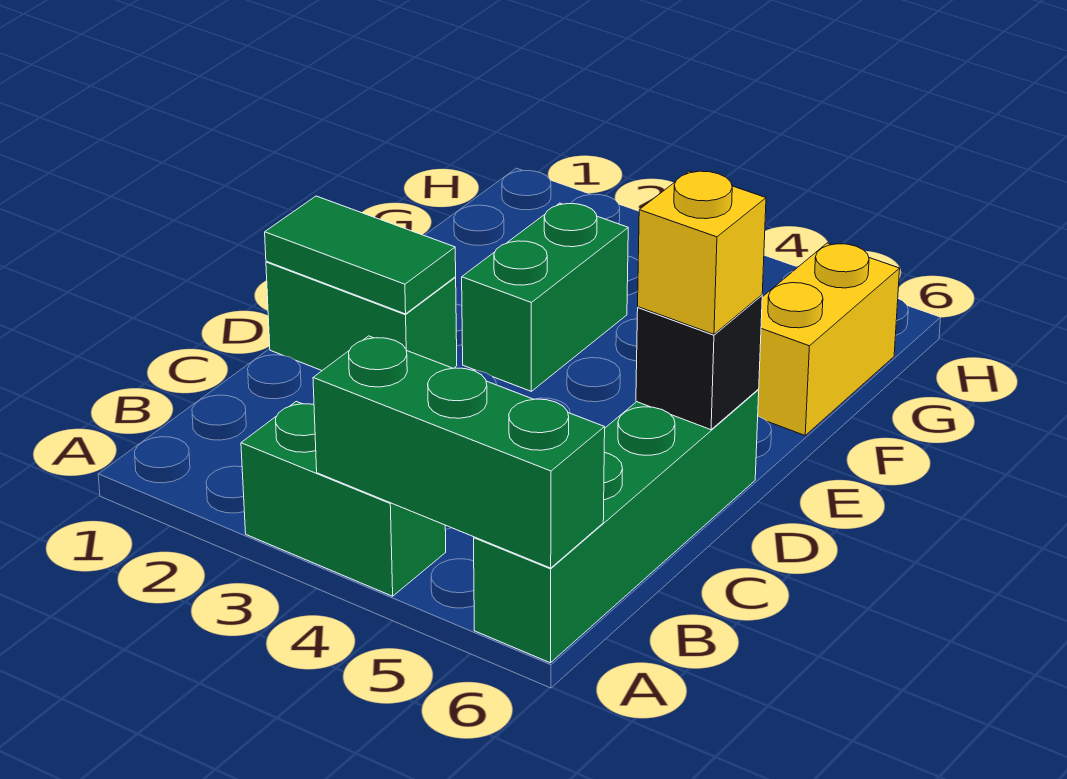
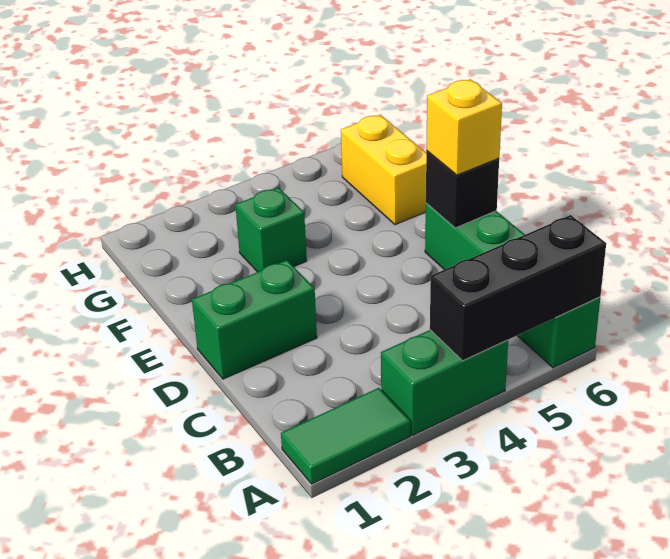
green brick A4:A6 level 2 -> black brick A4:A6 level 2
green tile D1:D2 level 2 -> green tile A1:A2 level 1
green brick E3:F3 level 1 -> green brick F3 level 1

